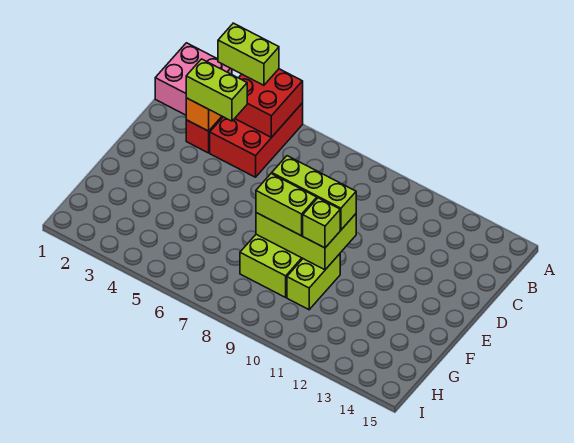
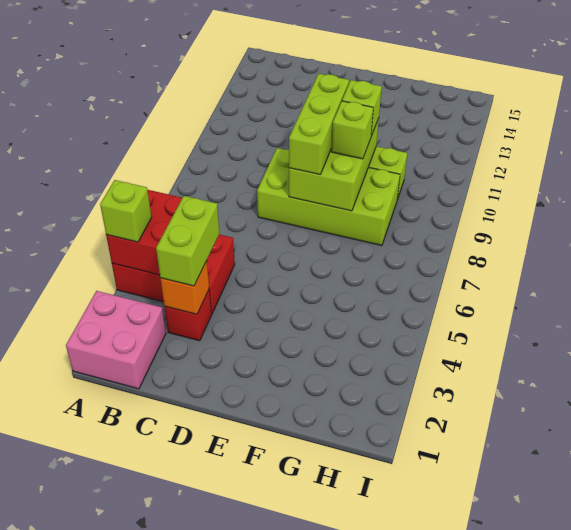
lime brick A3:A4 level 3 -> lime brick A4 level 3
lime brick F8:F9 level 3 -> lime brick F9 level 3

